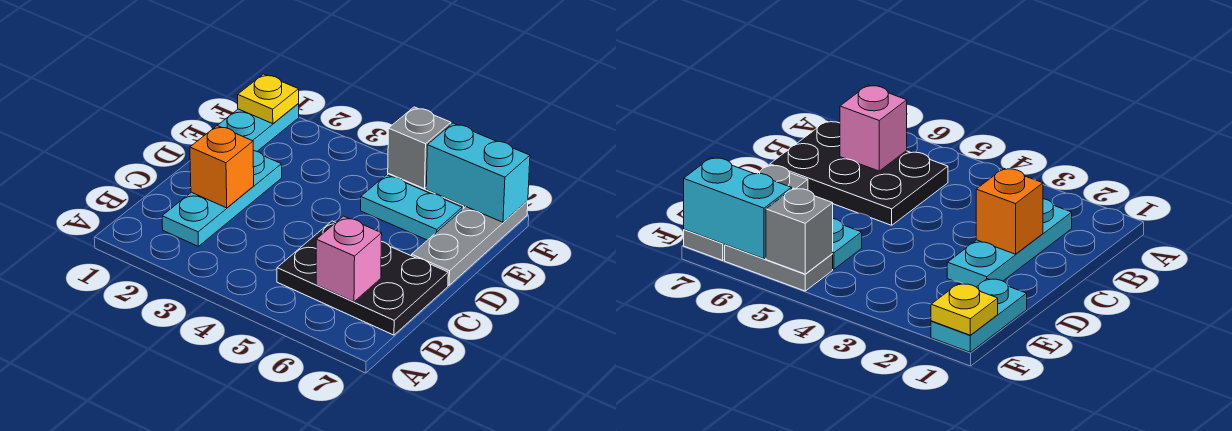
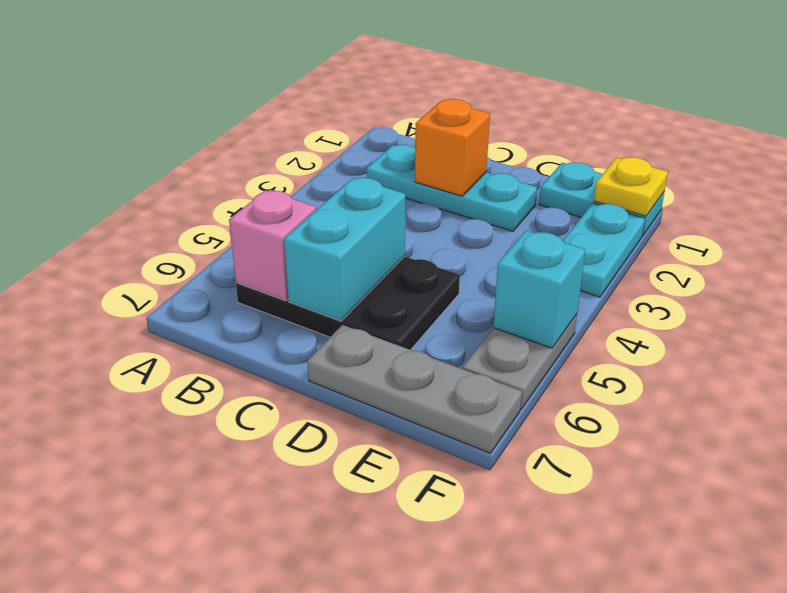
black plate B5:C7 level 1 -> black plate B5:D6 level 1
cyan plate E5:E6 level 1 -> cyan plate F2:F3 level 1
grey brick F5 level 2 -> cyan brick F5 level 2
cyan brick F6:F7 level 2 -> cyan brick C5:C6 level 2

